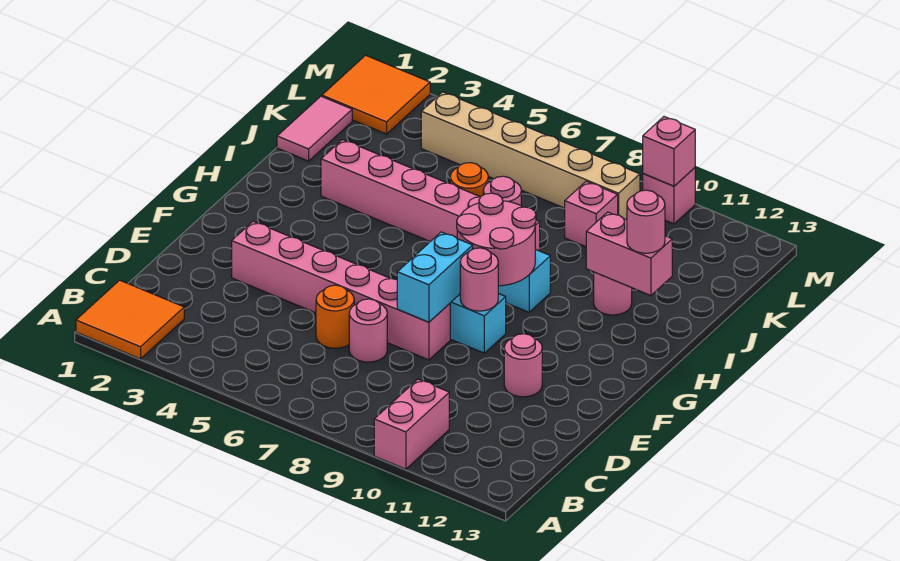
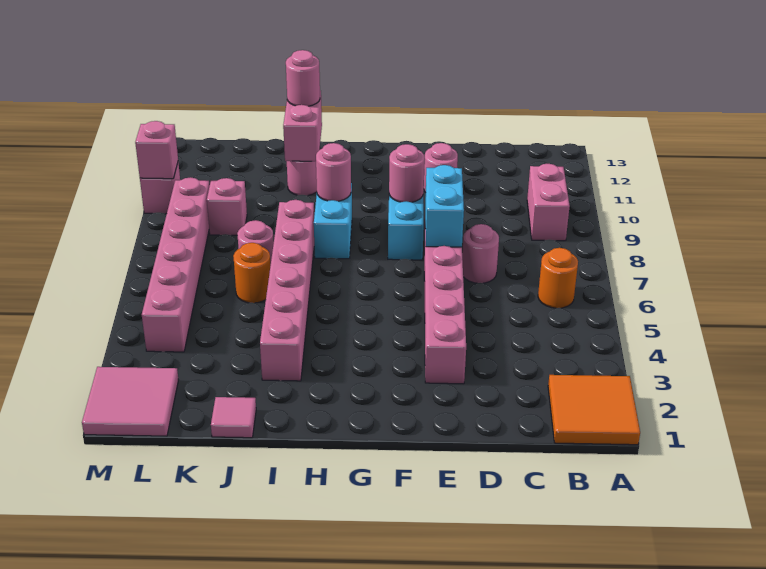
pink brick A10:B10 level 1 -> pink brick B9:B10 level 1
orange round brick D6 level 1 -> orange round brick B6 level 1
cyan brick E8:F8 level 2 -> cyan brick E7:E8 level 2
pink round brick G8:H9 level 2 -> pink round brick H9 level 2
pink tile J1:K1 level 1 -> pink tile J1 level 1
orange tile L1:M2 level 1 -> pink tile L1:M2 level 1
tan brick L4:L9 level 1 -> pink brick L4:L9 level 1

